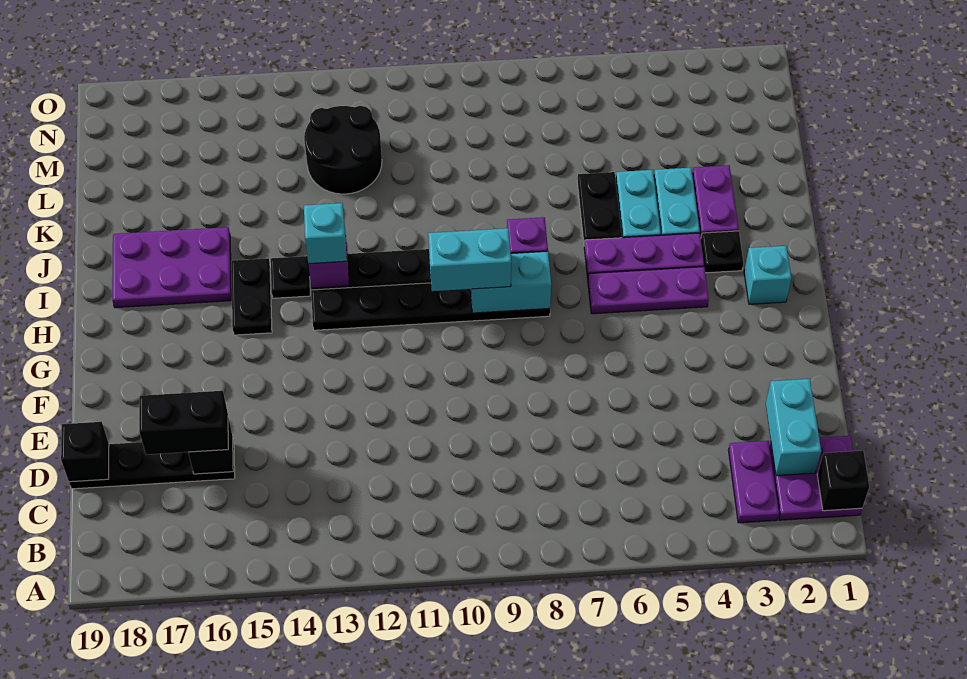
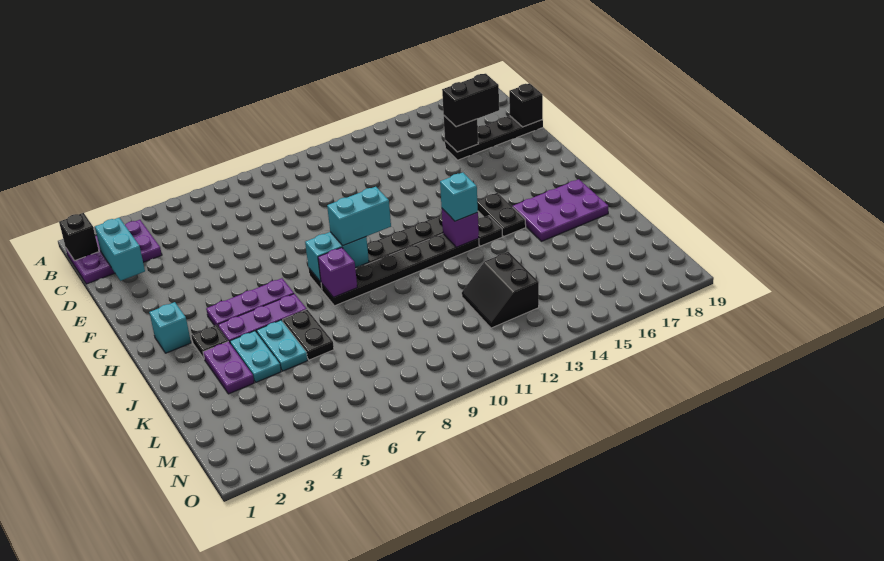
black round brick L12:M13 level 1 -> black slope L12:M13 level 1 top 13

